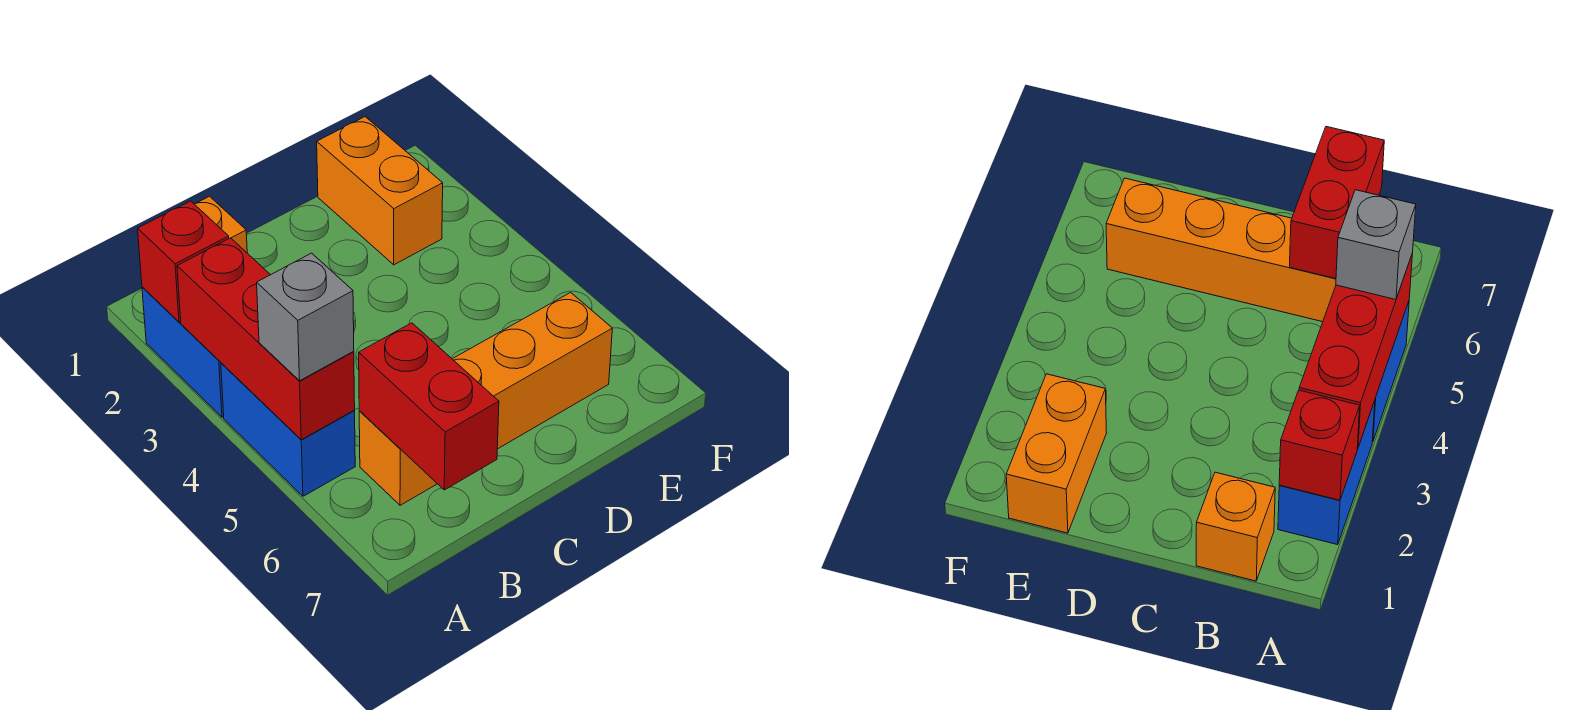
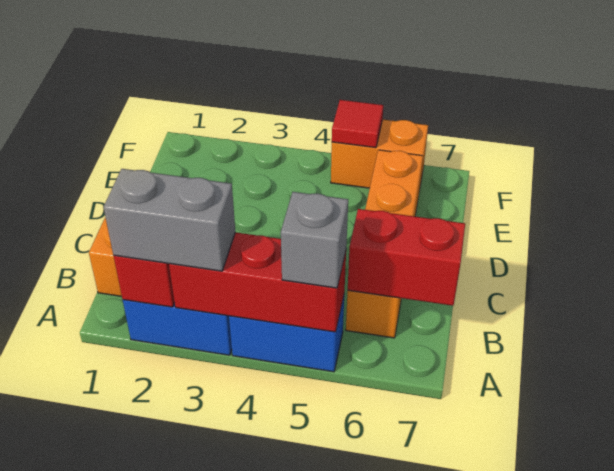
none -> grey brick A2:A3 level 3
orange brick E1:E2 level 1 -> orange brick F5:F6 level 1
none -> red tile F5 level 2

